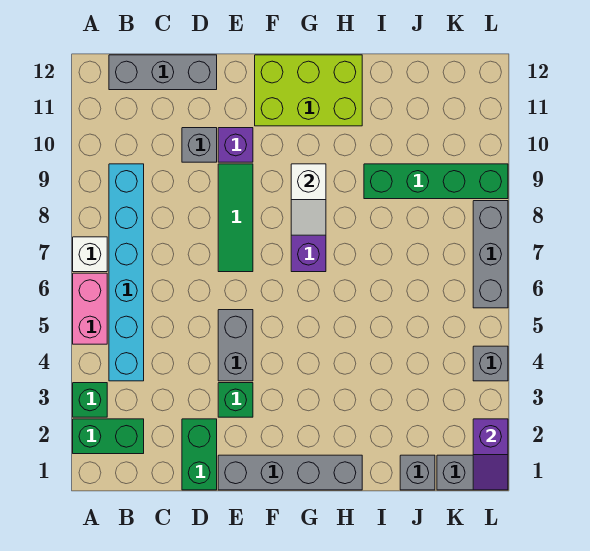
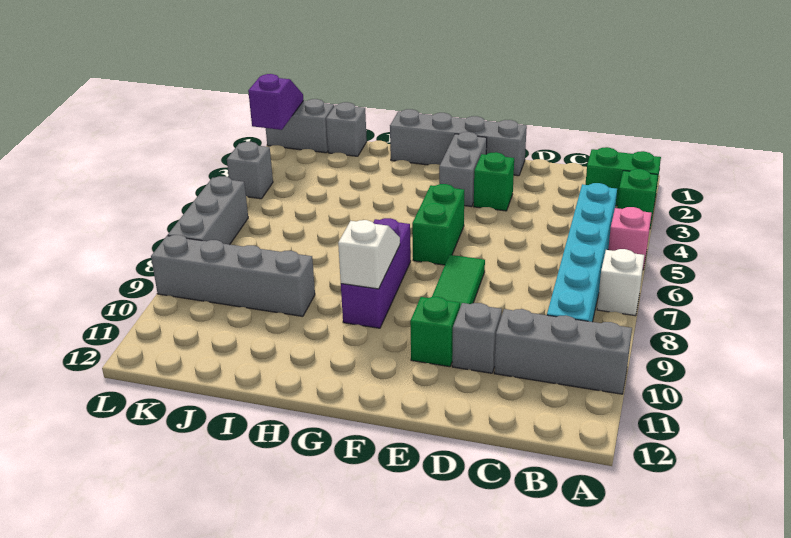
pink brick A5:A6 level 1 -> pink brick A5 level 1
grey brick B12:D12 level 1 -> grey brick A10:C10 level 1
green brick D1:D2 level 1 -> green brick F5:F6 level 1
grey brick E4:E5 level 1 -> grey brick F2:F3 level 1
purple brick E10 level 1 -> green brick E10 level 1
lime brick F11:H12 level 1 -> none
green brick I9:L9 level 1 -> grey brick I9:L9 level 1

